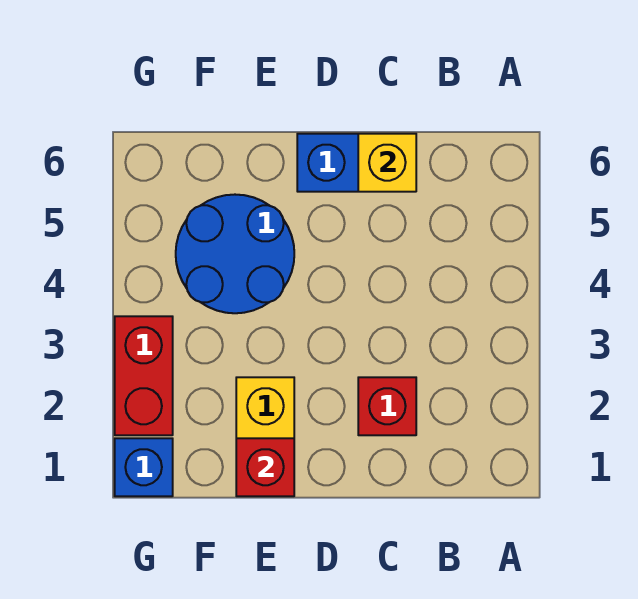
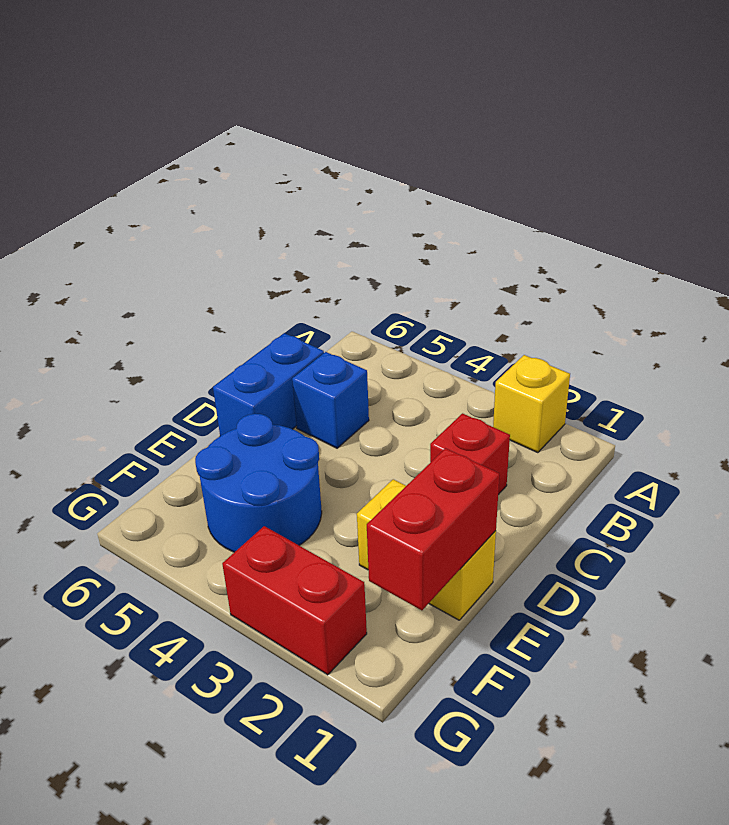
yellow brick C6 level 2 -> yellow brick A2 level 1
red brick E1 level 2 -> red brick E1:F1 level 2
blue brick G1 level 1 -> blue brick C5 level 1

